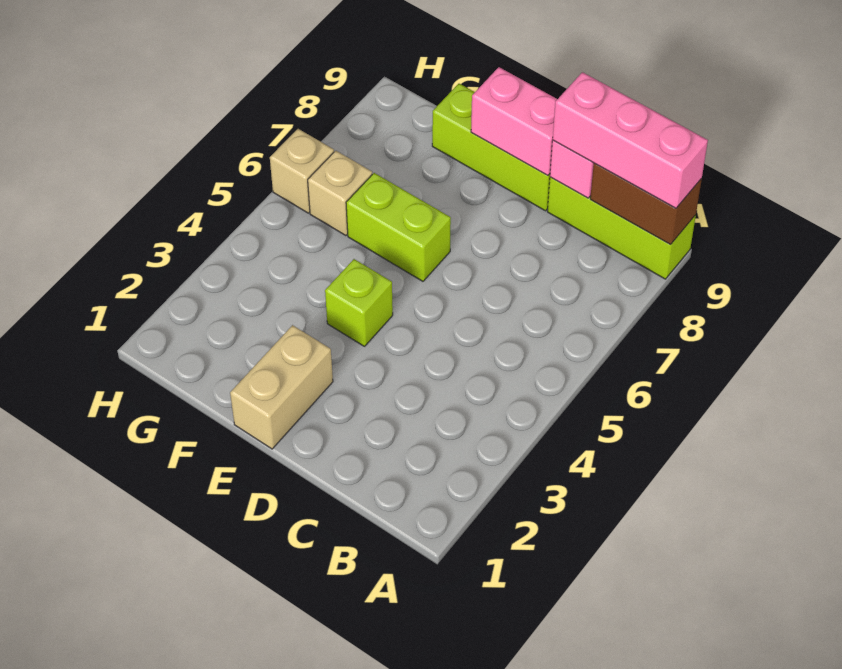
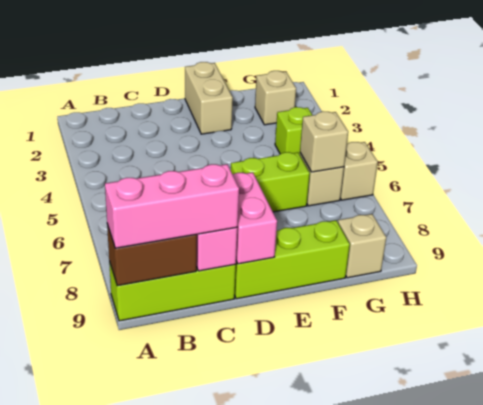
pink brick D9:E9 level 2 -> pink brick D8:D9 level 2
lime brick E4 level 1 -> lime brick G4 level 1
none -> tan brick G2 level 1
none -> tan brick G6 level 2
none -> tan brick G9 level 1

